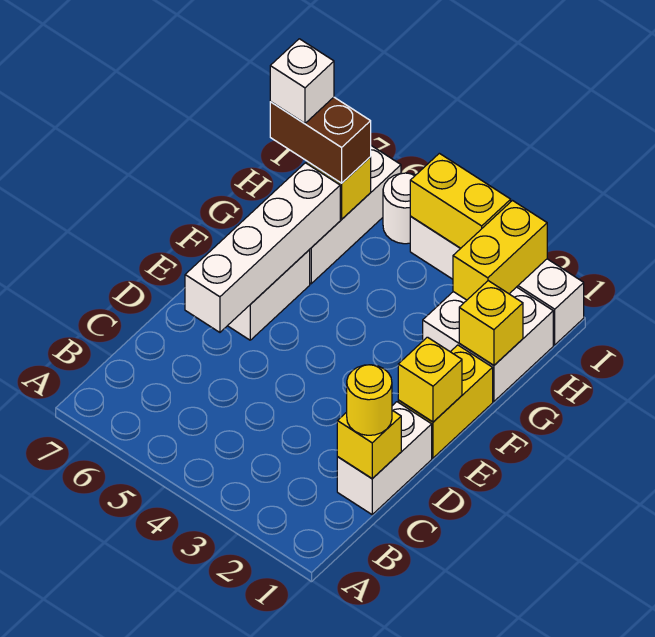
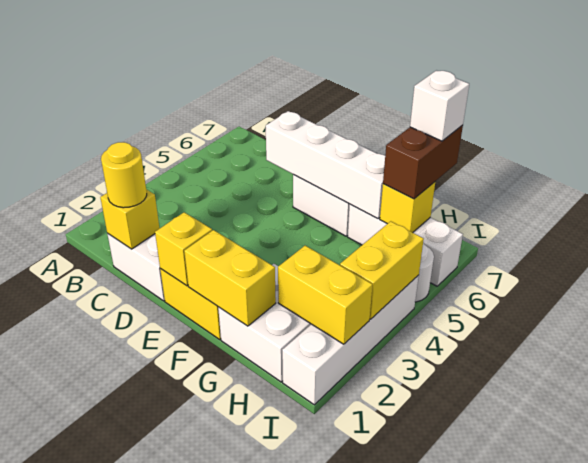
yellow brick G1 level 2 -> yellow brick F1:G1 level 2

